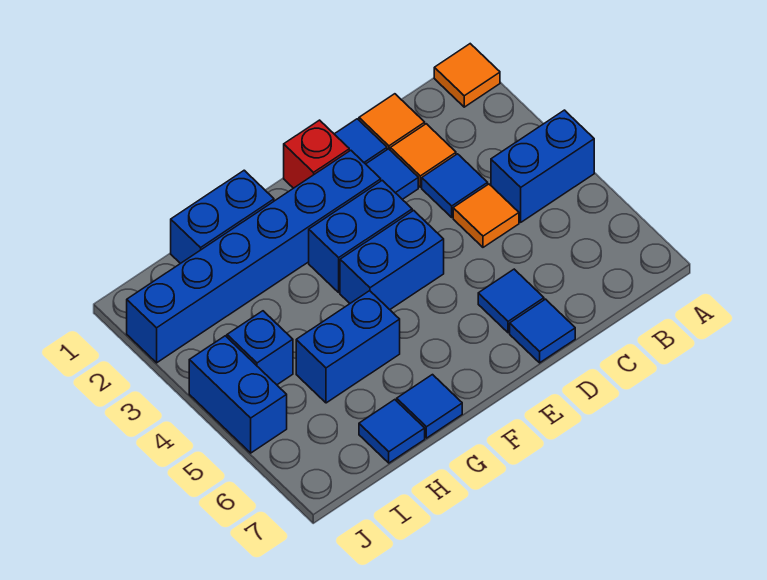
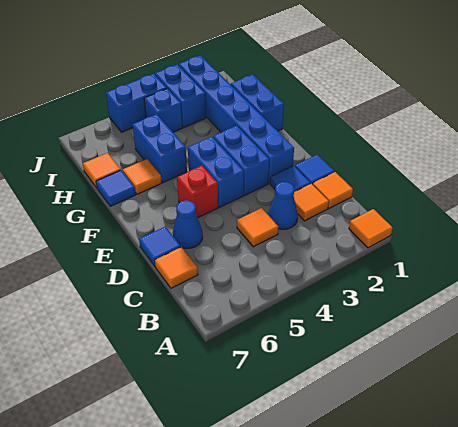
blue brick A4:B4 level 1 -> blue brick I3:J3 level 1
blue tile C3 level 1 -> blue cone C3 level 1
none -> orange tile C7 level 1
blue tile D6 level 1 -> blue cone D6 level 1
red brick E1 level 1 -> red brick E5 level 1
none -> orange tile G6 level 1
blue tile H7 level 1 -> orange tile H7 level 1

